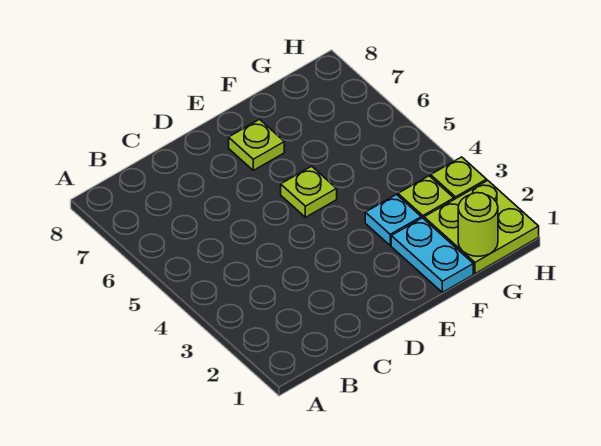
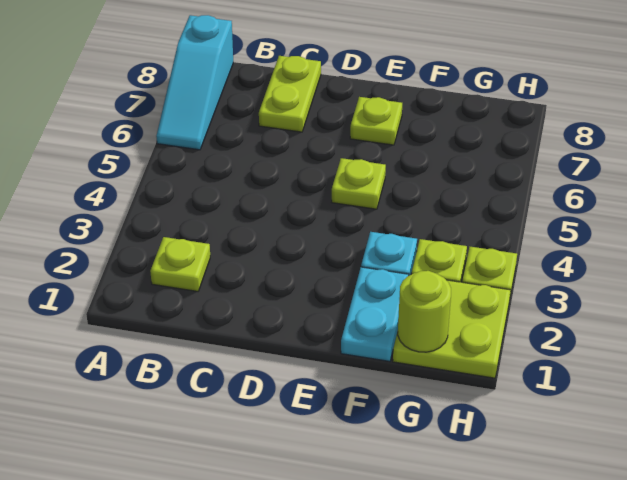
none -> cyan slope A6:A8 level 1 top 8
none -> lime plate B2 level 1
none -> lime plate C7:C8 level 1

